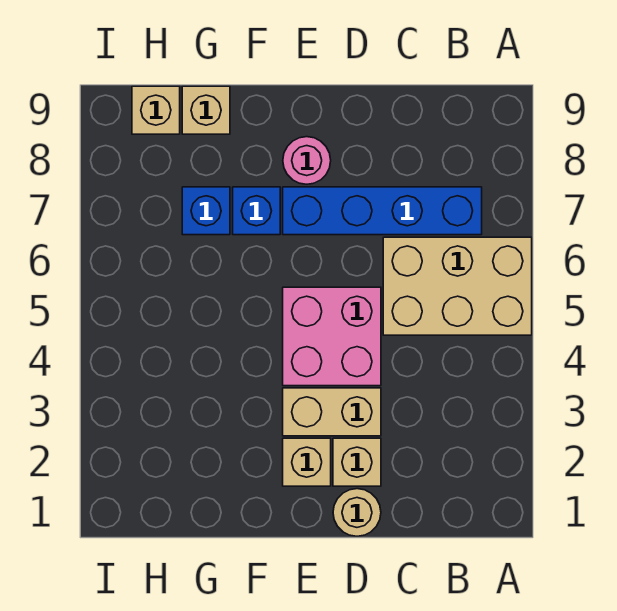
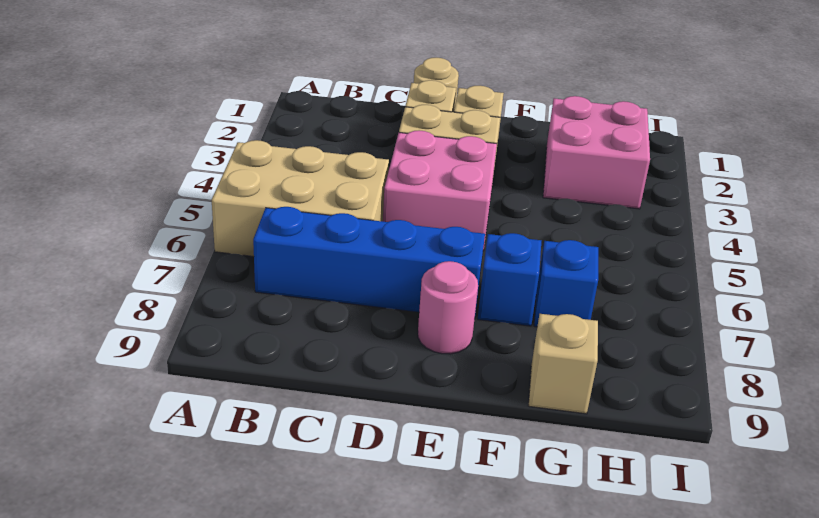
none -> pink brick G2:H3 level 1
tan brick H9 level 1 -> none

